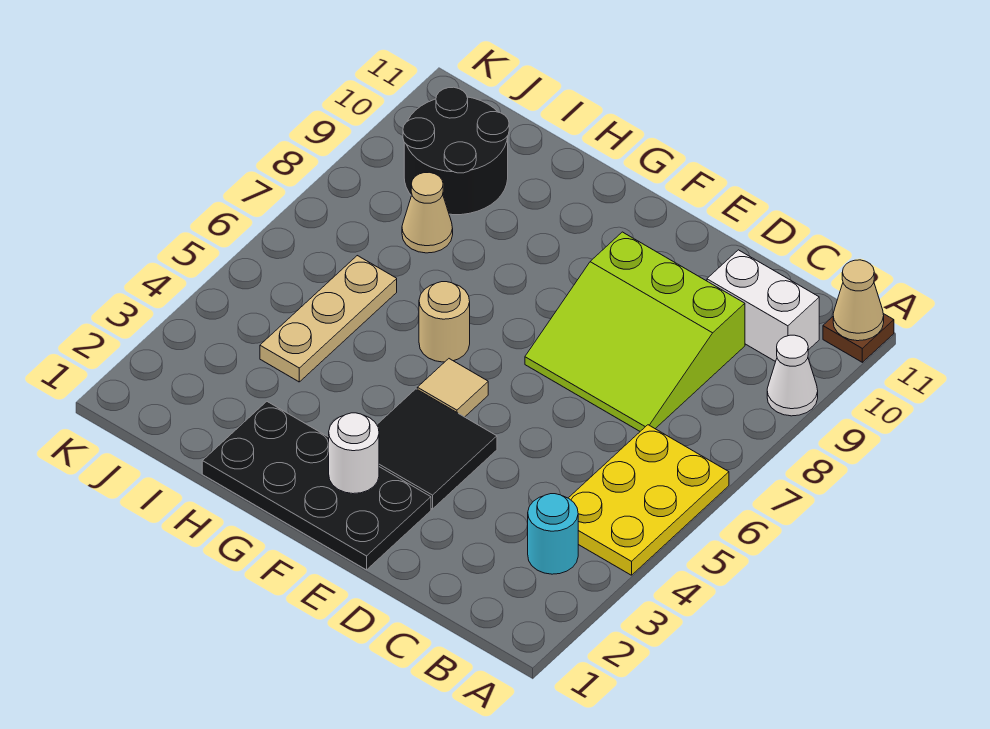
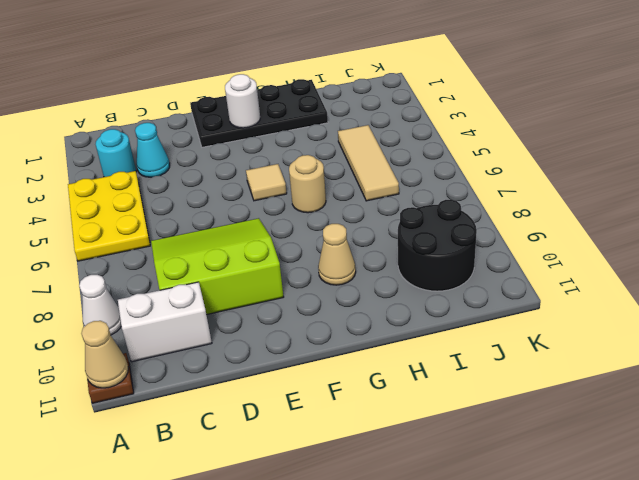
none -> cyan cone C3 level 1
black tile E3:F4 level 1 -> none
tan plate I4:I6 level 1 -> tan tile I4:I6 level 1
tan cone I8 level 1 -> tan cone G9 level 1

